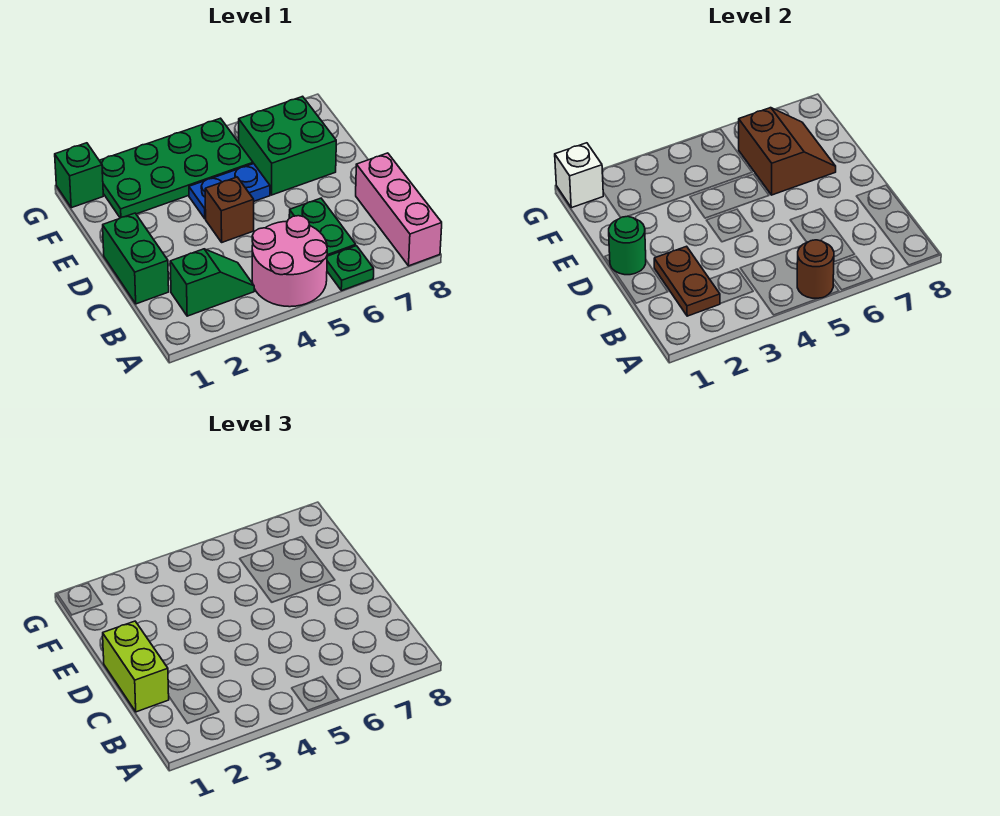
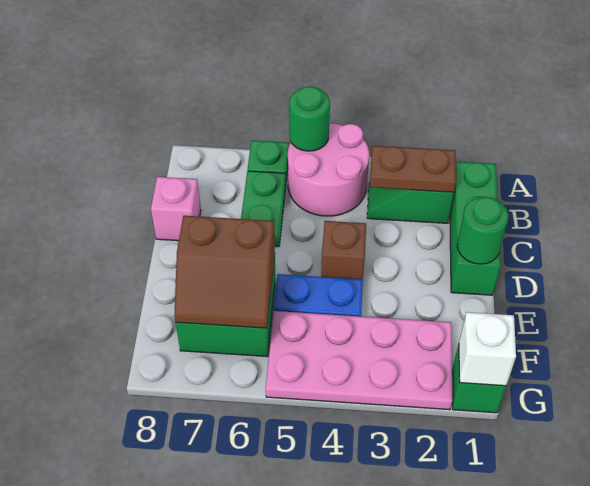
brown round brick A5 level 2 -> green round brick A5 level 2
pink brick A8:C8 level 1 -> pink brick C8 level 1
brown plate B2:C2 level 2 -> brown plate B2:B3 level 2
green brick C1:D1 level 1 -> green brick B1:D1 level 1
lime brick C1:D1 level 3 -> none
brown slope E6:F7 level 2 top 6 -> brown slope E6:F7 level 2 top E
green plate F2:G5 level 1 -> pink plate F2:G5 level 1

